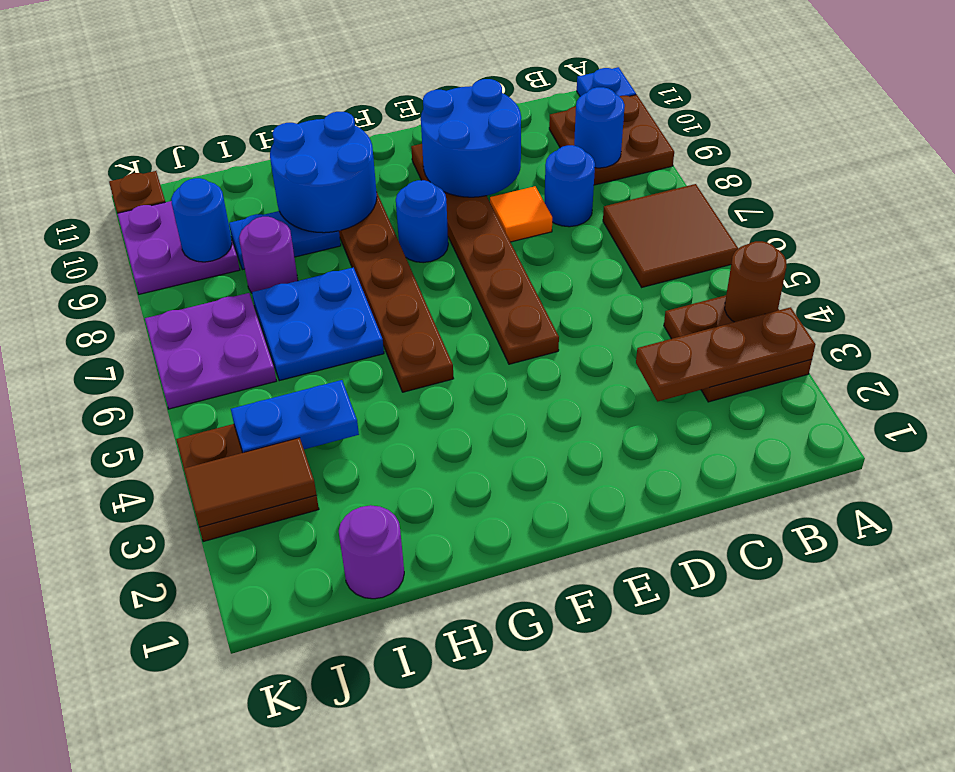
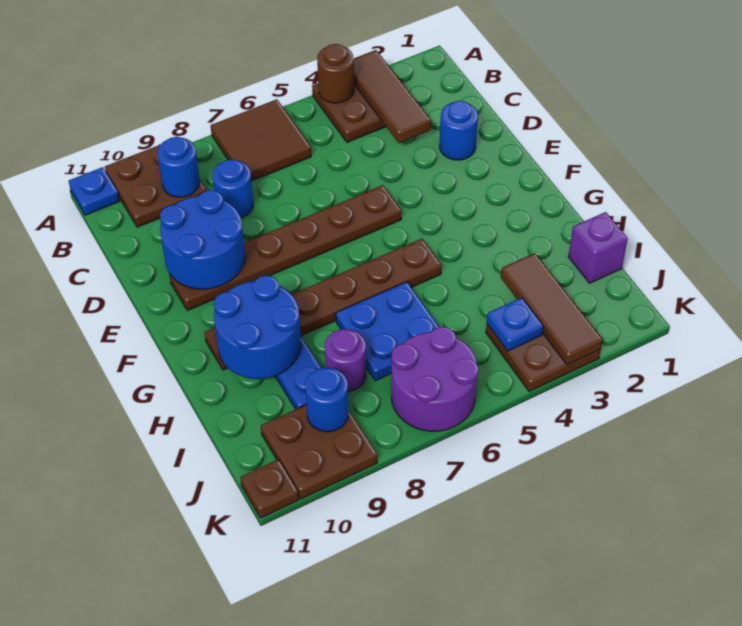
brown plate A3:C3 level 2 -> brown tile A3:C3 level 2
orange tile D8 level 1 -> none
blue round brick F8 level 1 -> blue round brick D2 level 1
purple round brick I1 level 1 -> purple brick I1 level 1
blue plate I4:J4 level 2 -> blue plate J4 level 2
brown tile J3:K3 level 2 -> brown tile I3:K3 level 2
purple plate J6:K7 level 1 -> purple round brick J6:K7 level 1
purple plate J9:K10 level 1 -> brown plate J9:K10 level 1

